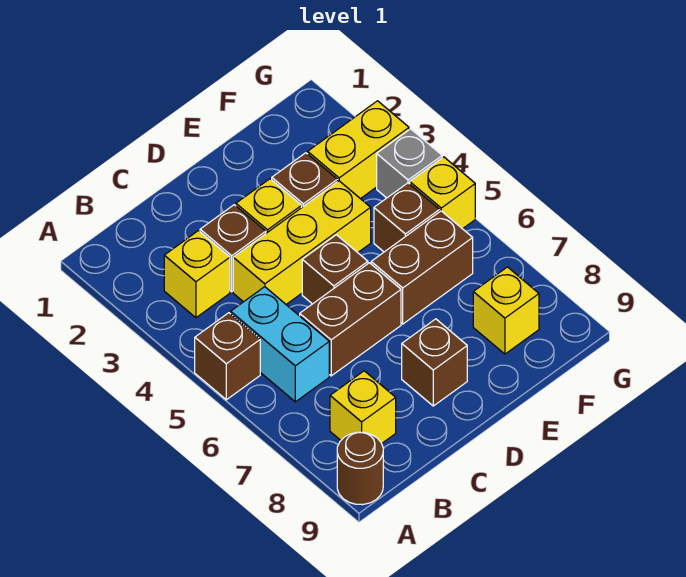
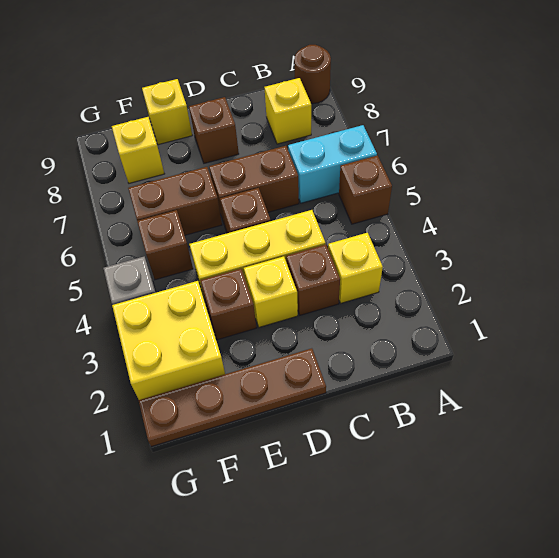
cyan brick B5:B6 level 1 -> cyan brick A6:B6 level 1
none -> brown plate D1:G1 level 1
yellow brick F3:G3 level 1 -> yellow brick F2:G3 level 1
yellow brick G5 level 1 -> yellow brick E9 level 1

